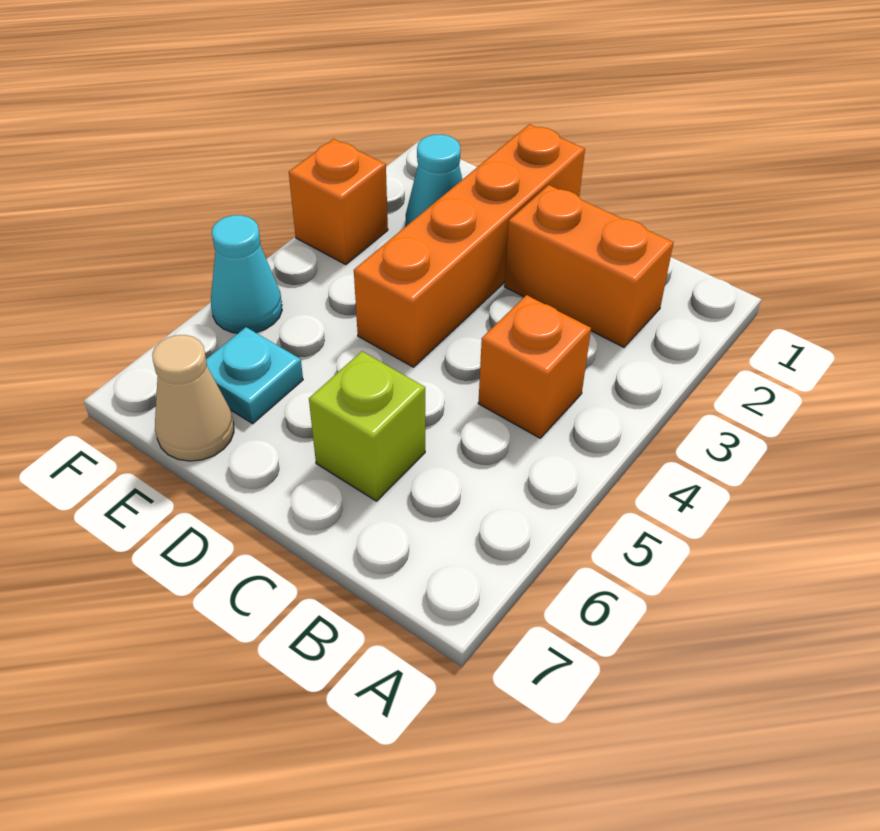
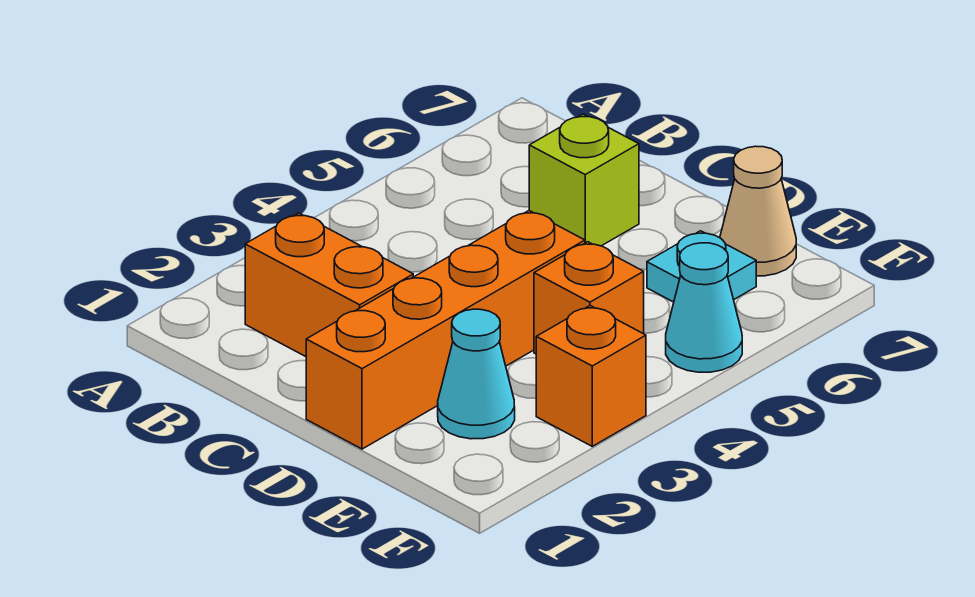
orange brick B4 level 1 -> orange brick E4 level 1

